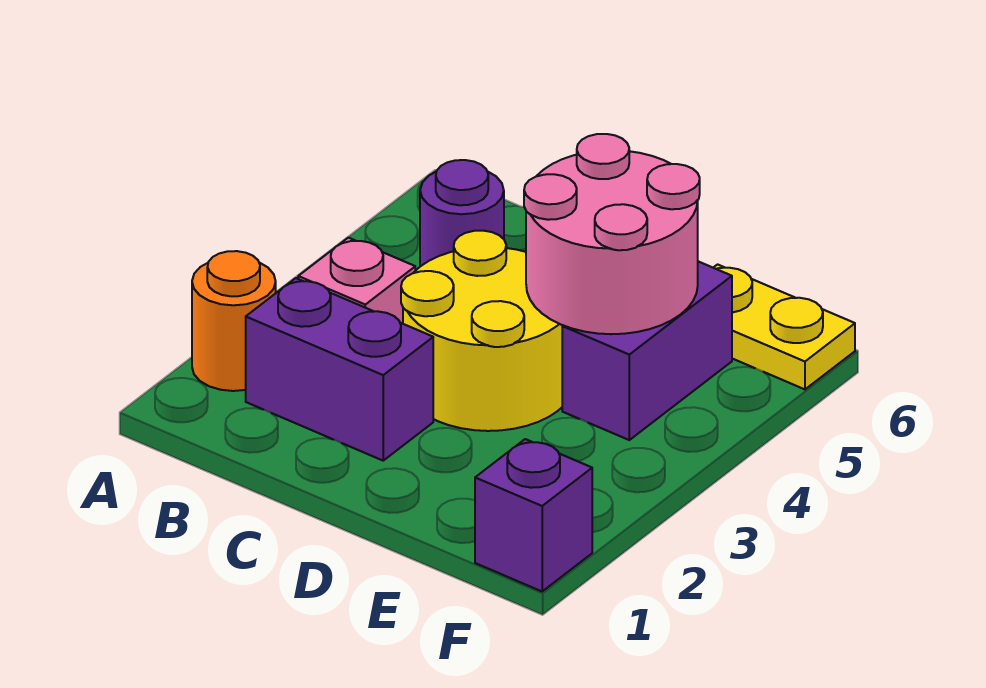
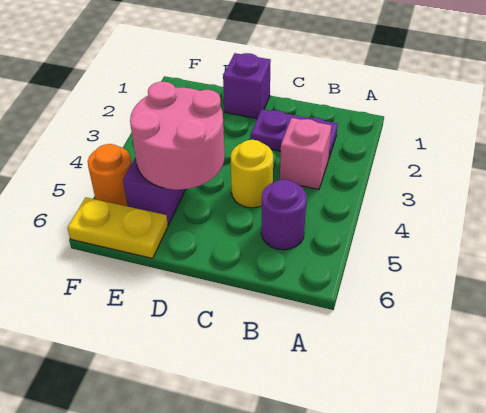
orange round brick A2 level 1 -> orange round brick F5 level 1
purple brick B2:C2 level 1 -> purple plate B2:C2 level 1
yellow round brick C3:D4 level 1 -> yellow round brick C4 level 1
purple brick F1 level 1 -> purple brick D1 level 1

